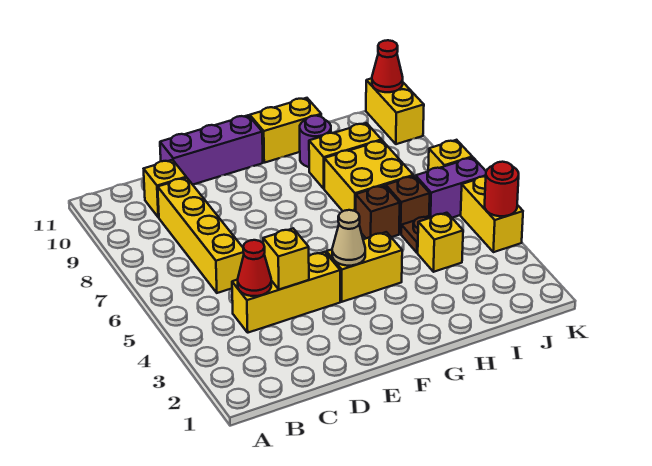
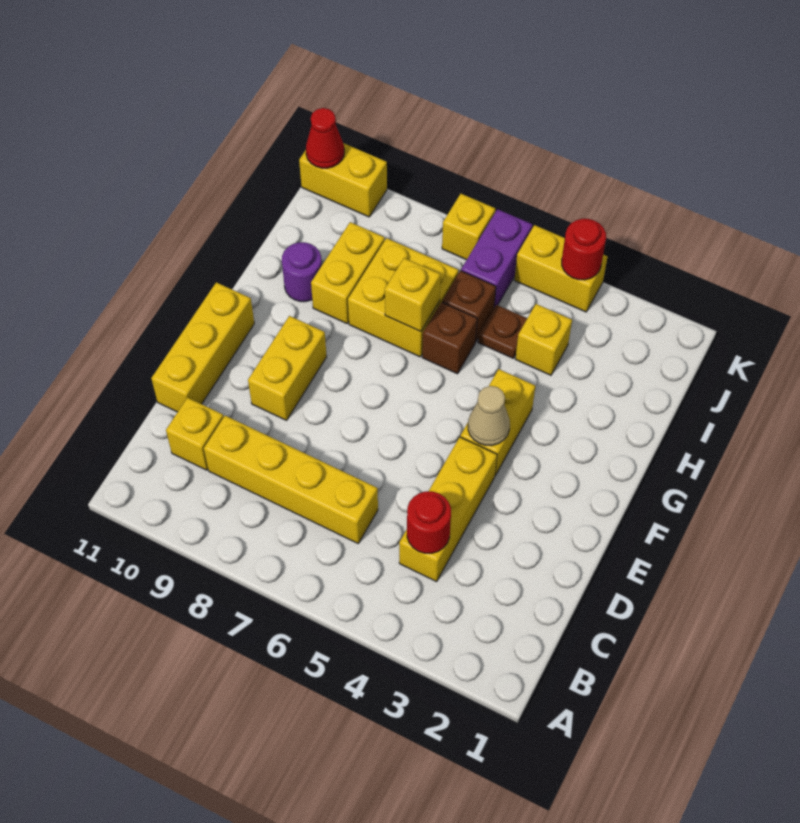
red cone C4 level 2 -> red round brick C4 level 2
yellow brick D4 level 2 -> yellow brick H7 level 2
purple brick D11:F11 level 1 -> yellow brick D11:F11 level 1
yellow brick G11:H11 level 1 -> yellow brick E9:F9 level 1

